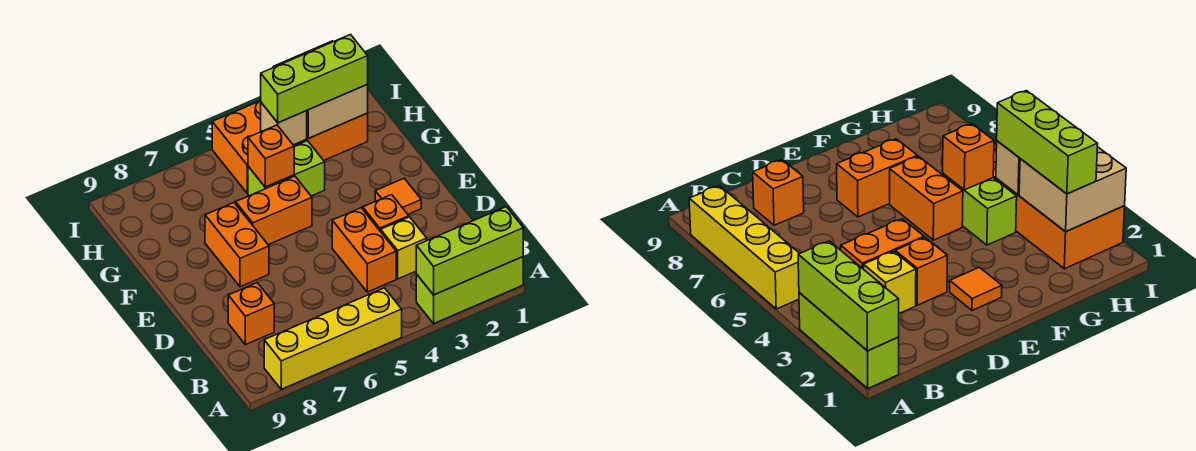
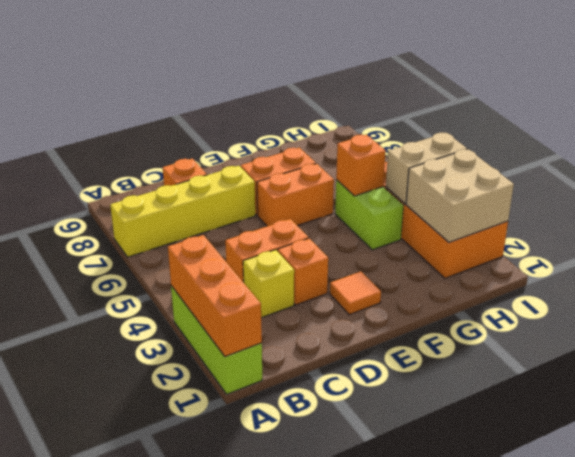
lime brick A1:A3 level 2 -> orange brick A1:A3 level 2
yellow brick A5:A8 level 1 -> yellow brick A7:D7 level 1
orange brick F5:F6 level 1 -> orange brick E6:F6 level 1
lime brick H2:H4 level 3 -> none
tan brick H4 level 2 -> tan brick H4:I4 level 2

